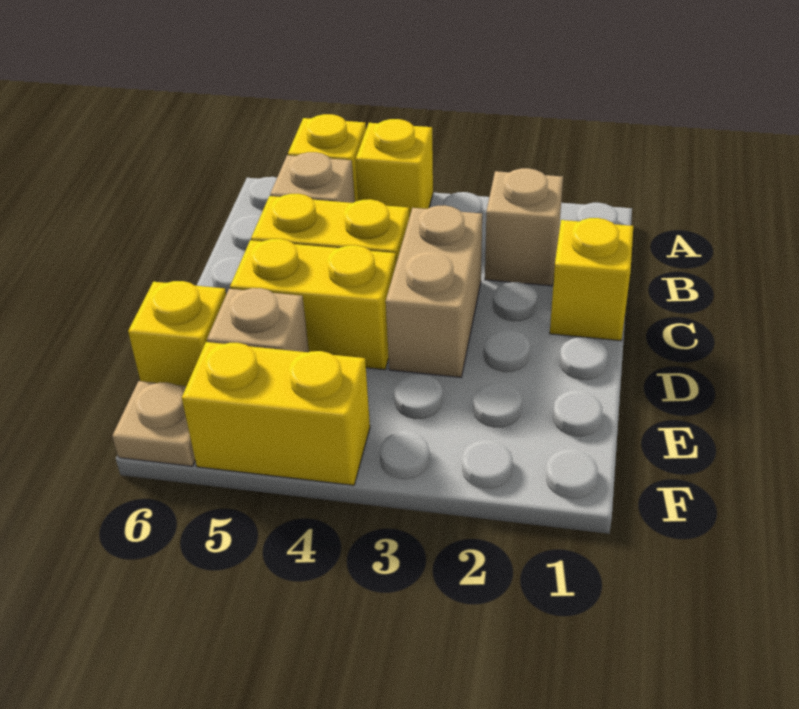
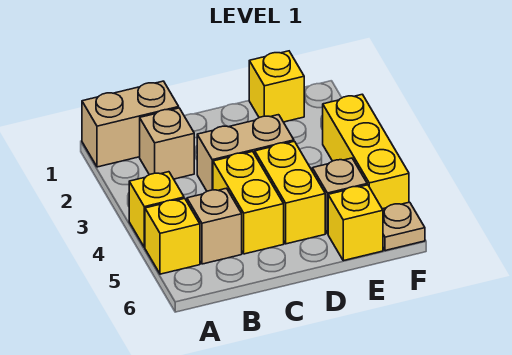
none -> tan brick A1:B1 level 1
yellow brick C1 level 1 -> yellow brick E1 level 1
yellow brick F4:F5 level 1 -> yellow brick F3:F5 level 1

